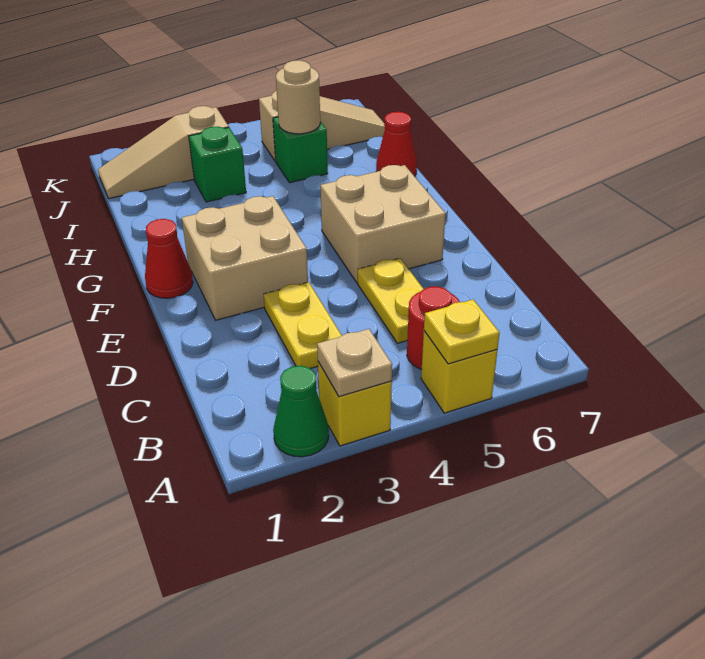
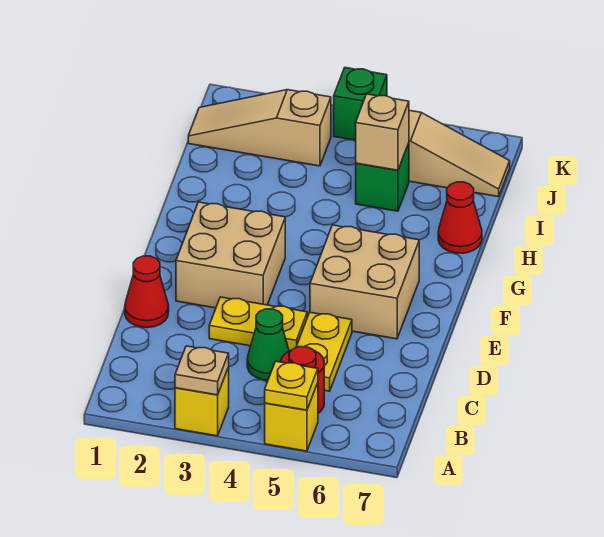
green cone A2 level 1 -> green cone C4 level 1
yellow plate C3:D3 level 1 -> yellow plate D3:D4 level 1
red cone F1 level 1 -> red cone D1 level 1
green brick I3 level 1 -> green brick K4 level 1
tan round brick I5 level 2 -> tan brick I5 level 2

